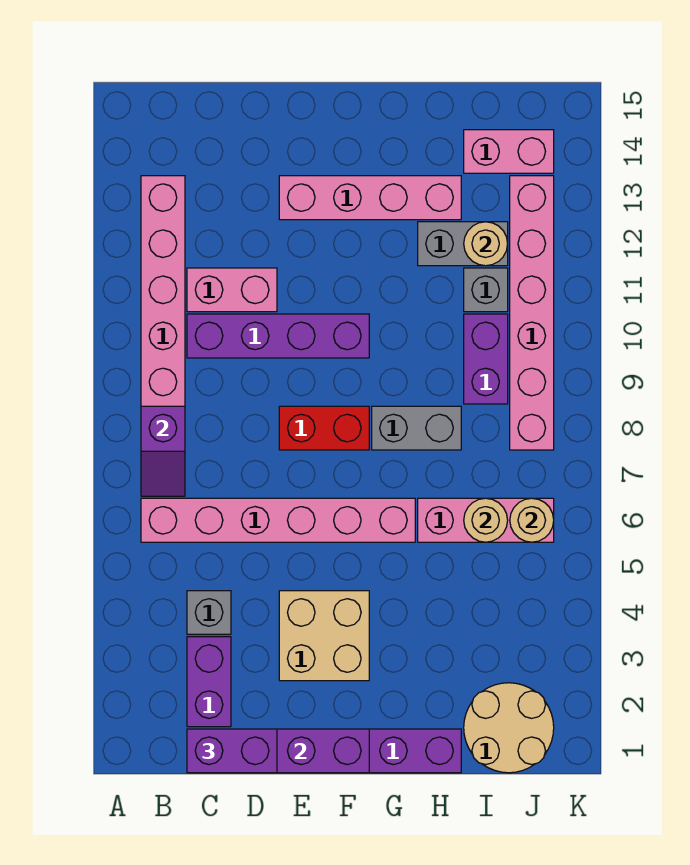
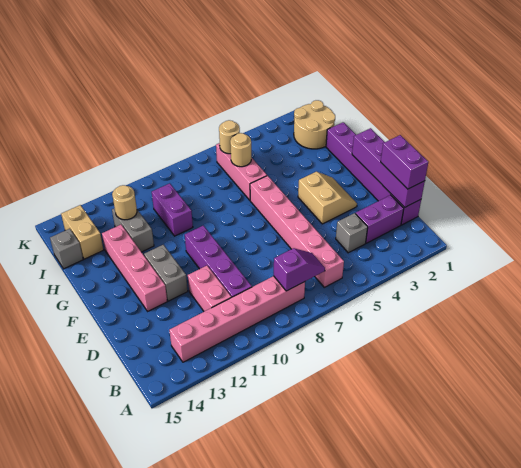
tan brick E3:F4 level 1 -> tan slope E3:F4 level 1 top 4
red brick E8:F8 level 1 -> none
grey brick G8:H8 level 1 -> grey brick E12:F12 level 1
purple brick I9:I10 level 1 -> purple brick H10:I10 level 1
grey brick I11 level 1 -> grey brick I15 level 1
pink brick I14:J14 level 1 -> tan brick I14:J14 level 1
pink brick J8:J13 level 1 -> none

